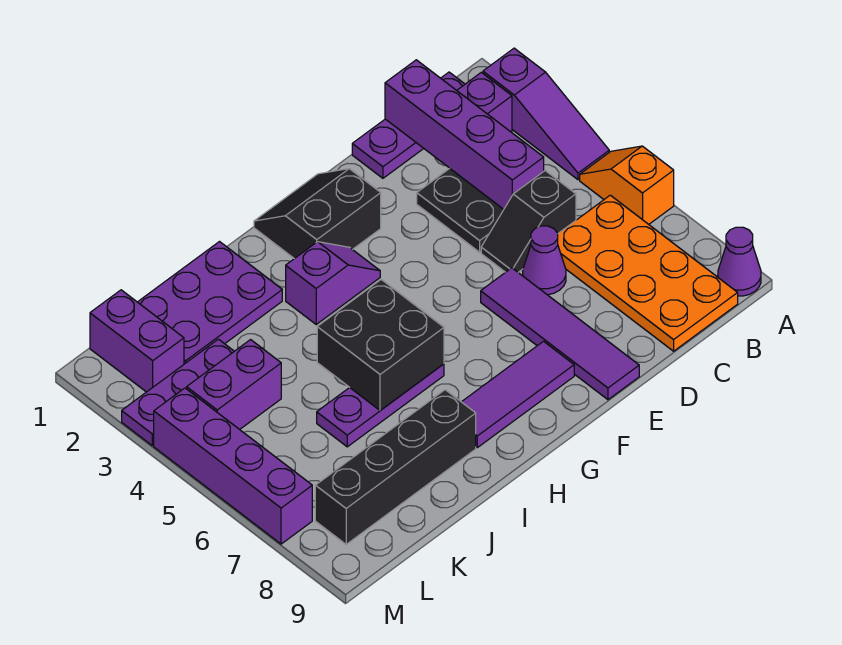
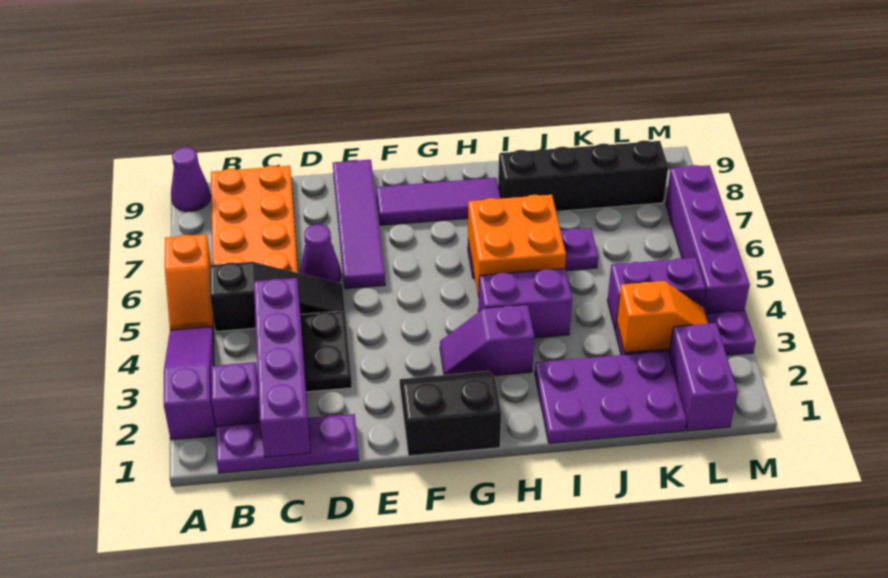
black slope C5:D5 level 1 top C -> black slope B5:D5 level 1 top B
black slope F1:G2 level 1 top 2 -> black slope F1:G2 level 1 top 1
none -> purple brick H4:I4 level 1
black brick H5:I6 level 2 -> orange brick H5:I6 level 2
none -> orange slope K3:L3 level 2 top K

